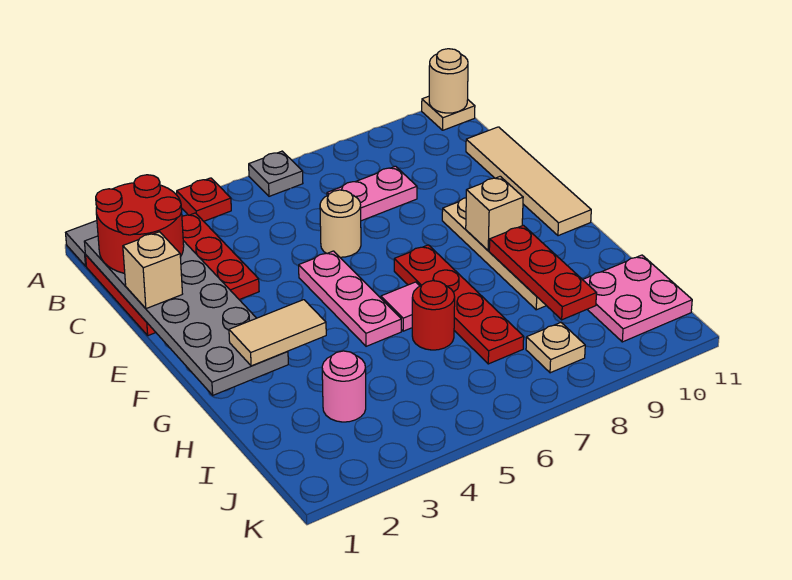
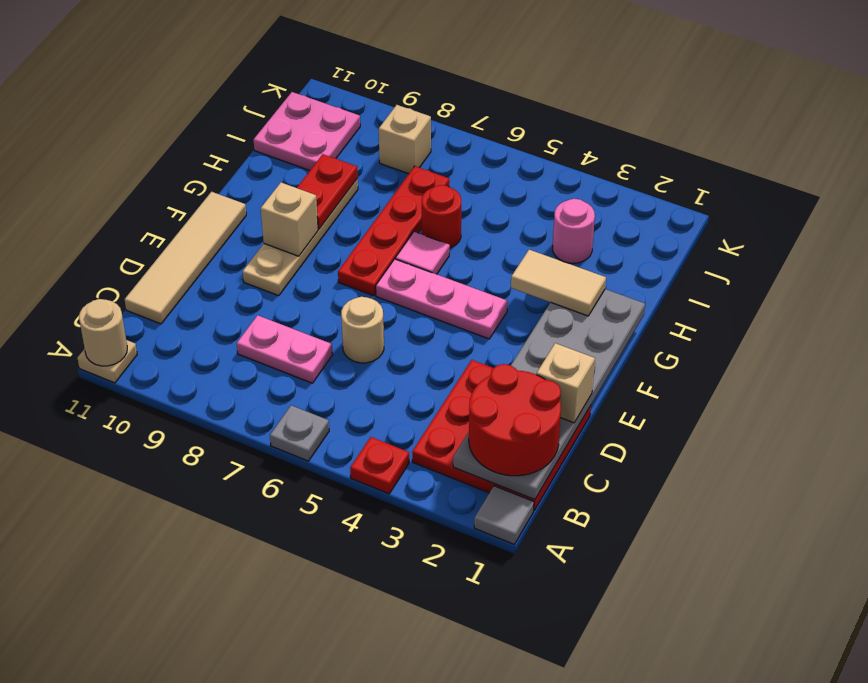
pink plate E5:G5 level 1 -> pink plate F4:F6 level 1
red plate G9:I9 level 2 -> red plate G9:H9 level 2
tan plate J8 level 1 -> tan brick J8 level 1

